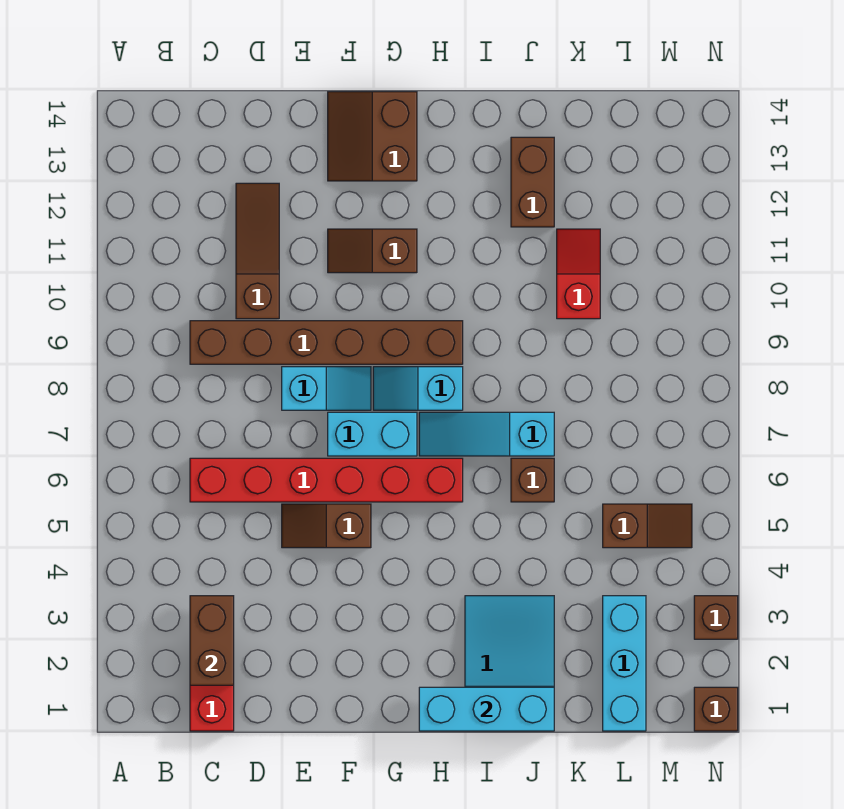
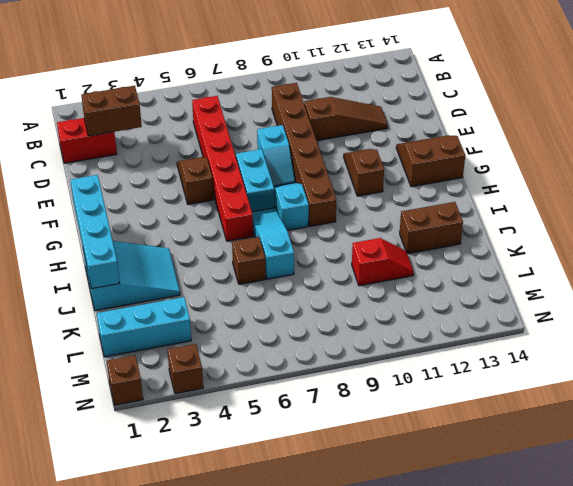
cyan brick H1:J1 level 2 -> cyan brick G1:J1 level 2
brown slope L5:M5 level 1 top L -> none

